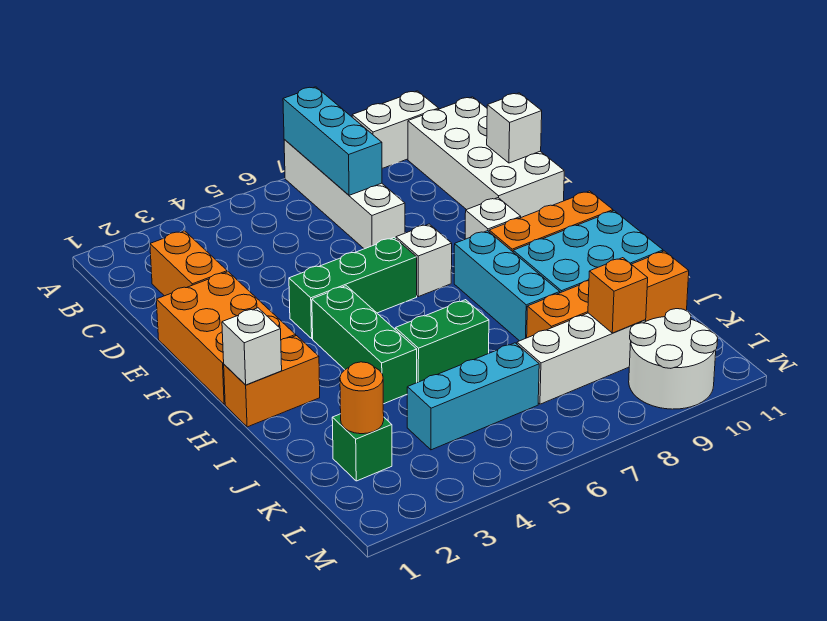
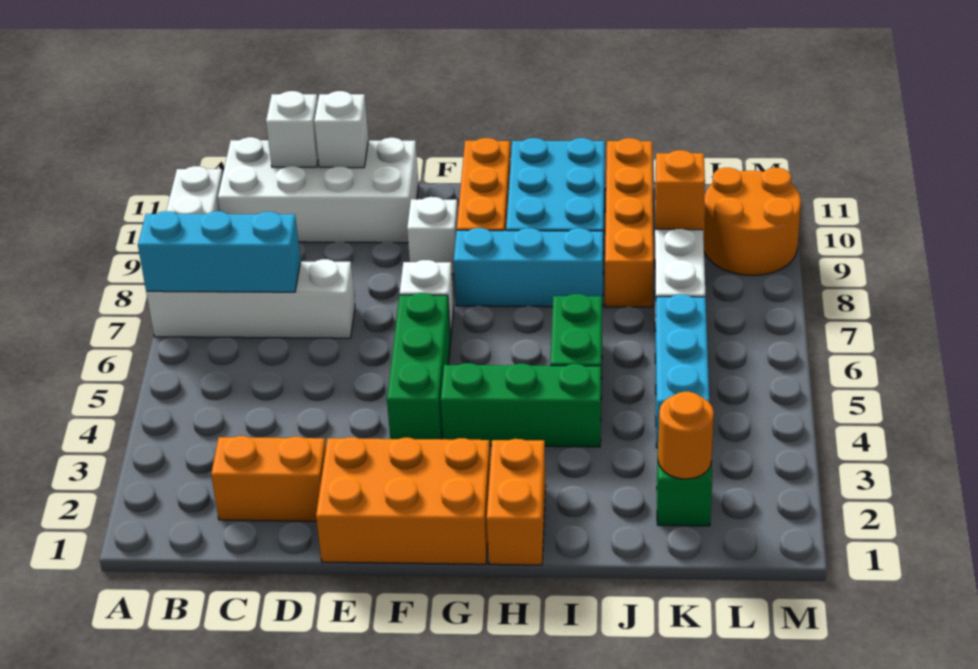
white brick H1 level 2 -> white brick C11 level 2
white round brick L9:M10 level 1 -> orange round brick L9:M10 level 1

